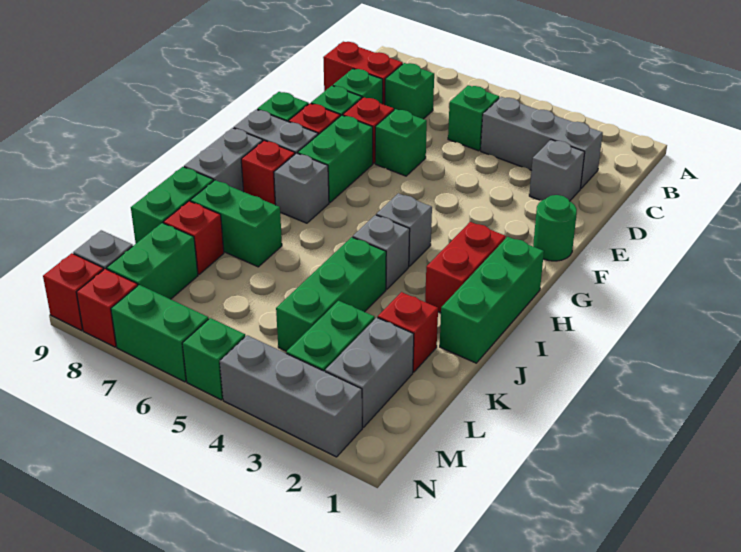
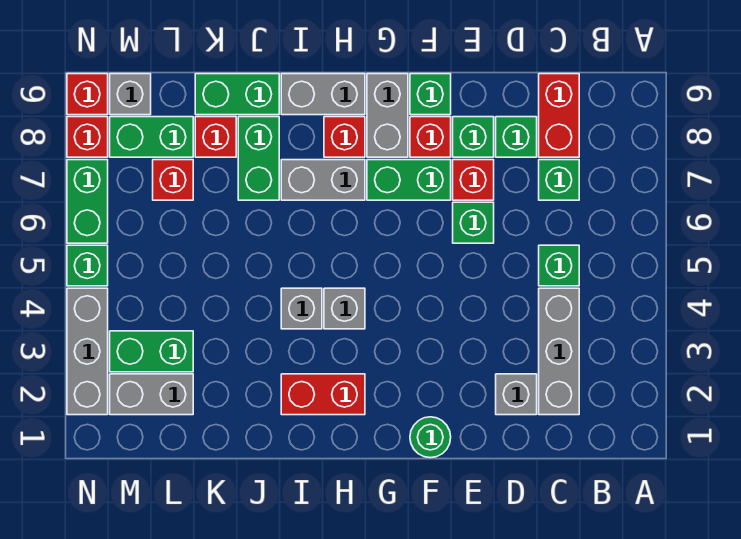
green brick H1:J1 level 1 -> none
grey brick H7 level 1 -> grey brick H7:I7 level 1
green brick J4:L4 level 1 -> none
red brick K2 level 1 -> red brick L7 level 1

